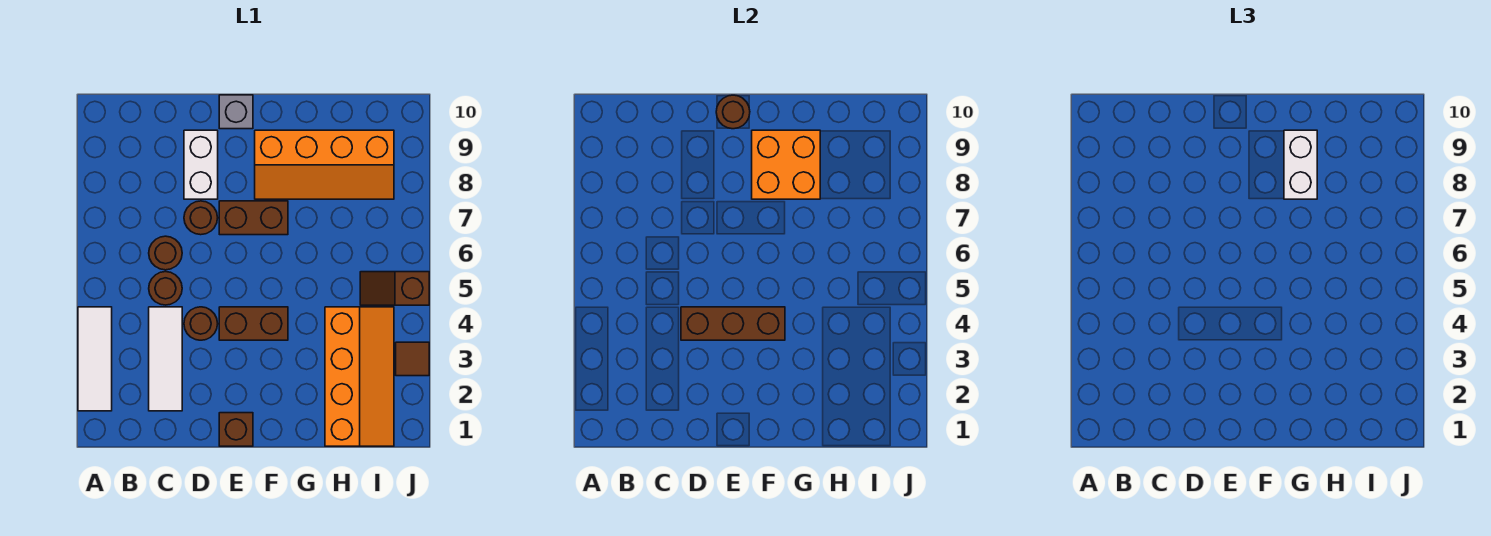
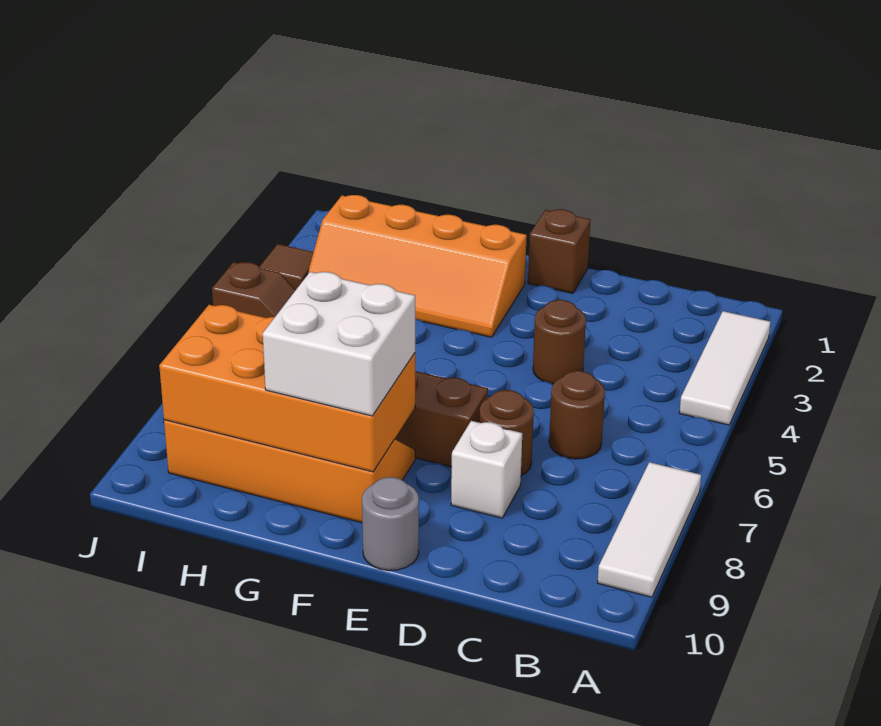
white tile C2:C4 level 1 -> white tile A7:A9 level 1
brown round brick C5 level 1 -> none
brown brick D4:F4 level 2 -> none
white brick D8:D9 level 1 -> white brick D8 level 1
brown brick E4:F4 level 1 -> none
grey brick E10 level 1 -> grey round brick E10 level 1
brown round brick E10 level 2 -> none
orange brick F8:G9 level 2 -> orange brick F8:I9 level 2
white brick G8:G9 level 3 -> white brick F8:G9 level 3
orange slope H1:I4 level 1 top H -> orange slope F2:I3 level 1 top 2

